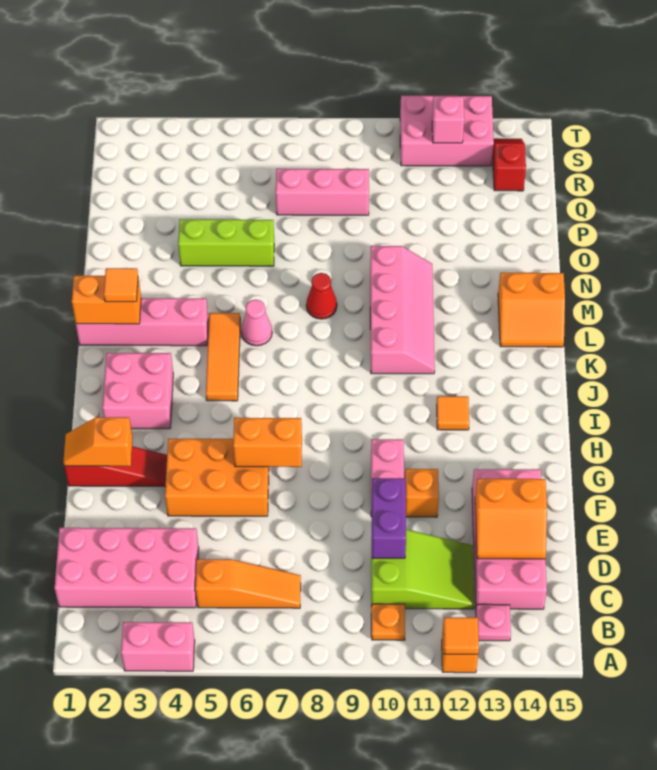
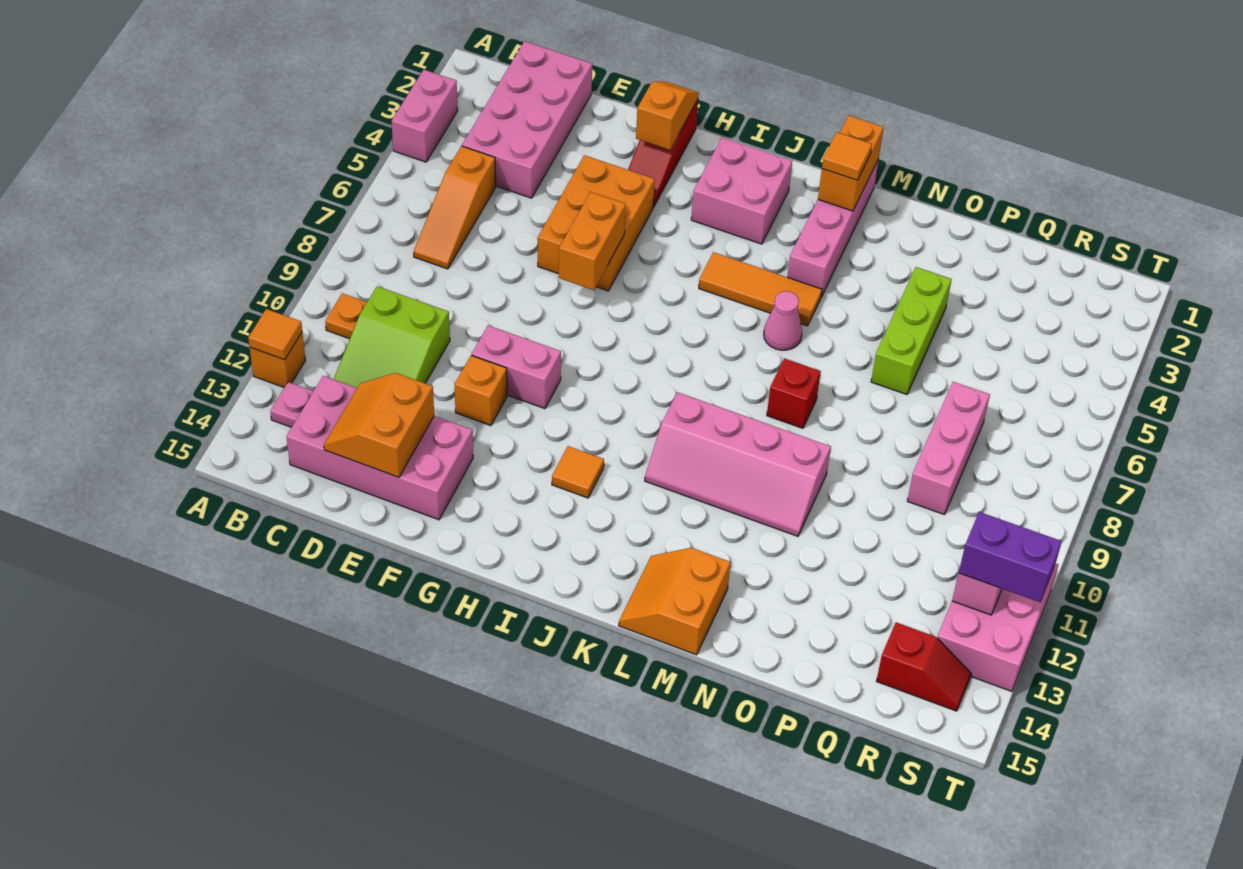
purple brick D10:E10 level 2 -> purple brick S12:T12 level 3
red cone M8 level 1 -> red brick M8 level 1

